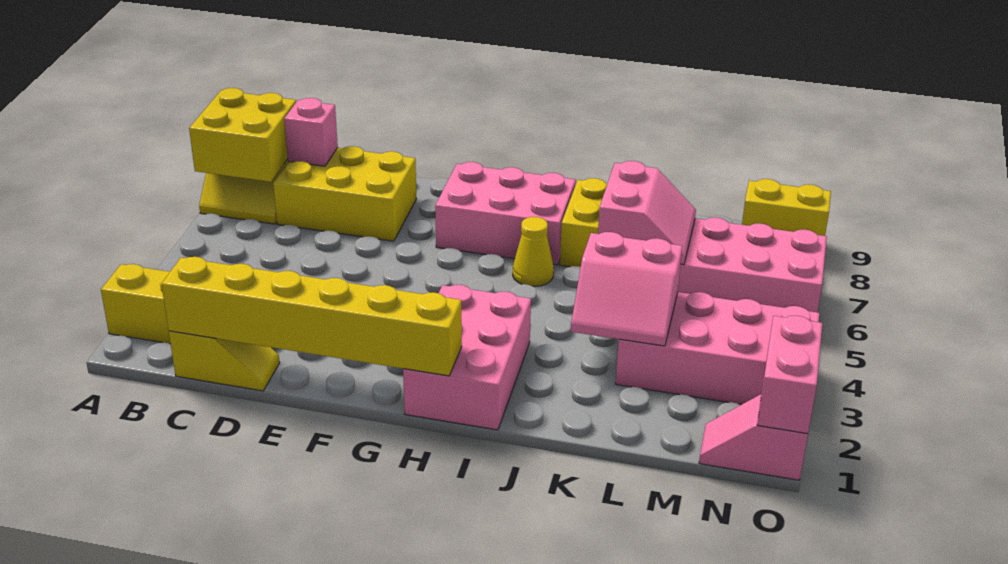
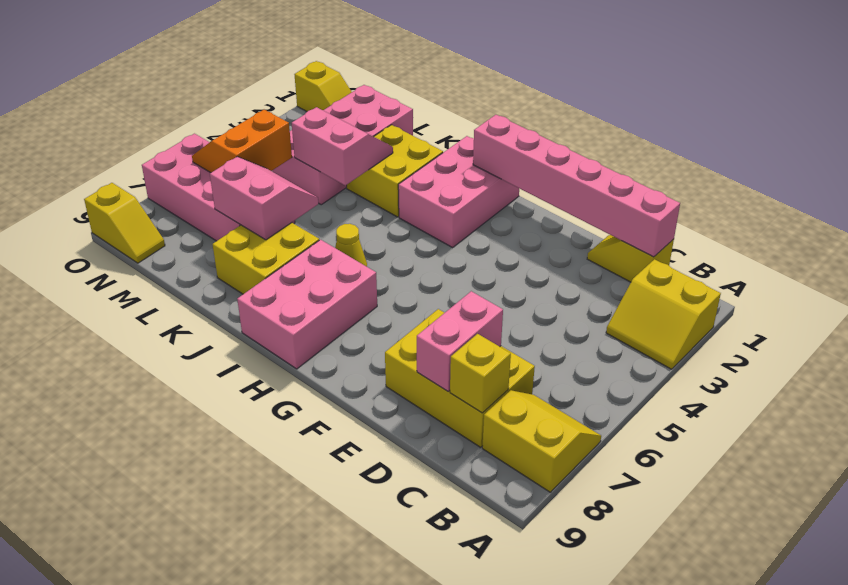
yellow brick A7:B8 level 2 -> yellow brick J2:K3 level 1
yellow brick C1:H1 level 2 -> pink brick C1:H1 level 2
pink brick C8 level 2 -> yellow brick C8 level 2
pink brick G7:I8 level 1 -> pink brick H7:I9 level 1
pink slope K6:L7 level 2 top K -> pink slope K6:L7 level 2 top 7
pink brick L3:O4 level 1 -> pink brick L1:M4 level 1
none -> orange slope M5:N6 level 2 top M
pink slope N1:O1 level 1 top O -> yellow slope N1:O1 level 1 top O
yellow brick N9:O9 level 1 -> yellow slope N9:O9 level 1 top O
pink brick O1:O2 level 2 -> pink brick D7:D8 level 2

